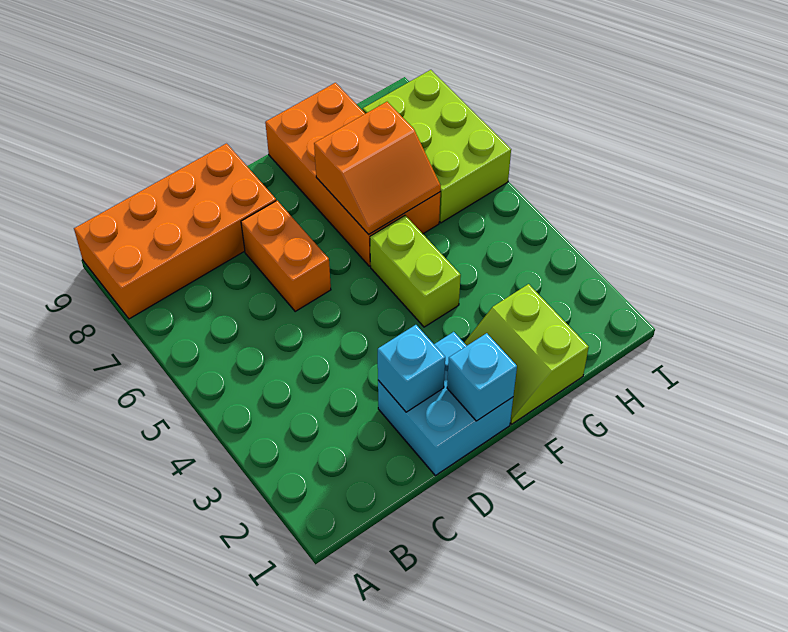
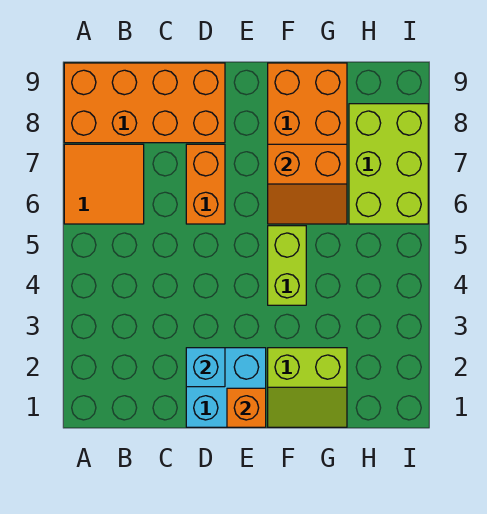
none -> orange tile A6:B7 level 1
cyan brick E1 level 2 -> orange brick E1 level 2
lime slope F1:G2 level 1 top G -> lime slope F1:G2 level 1 top 2

